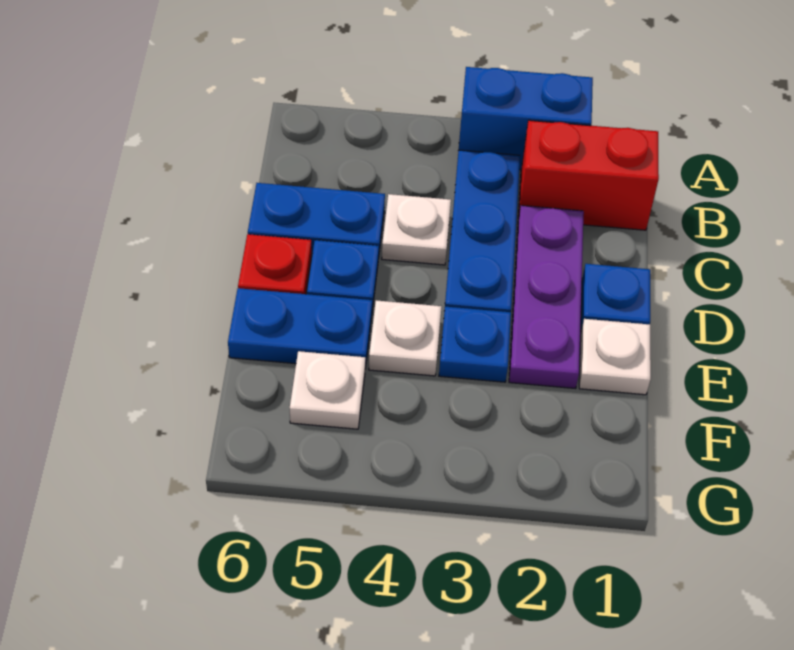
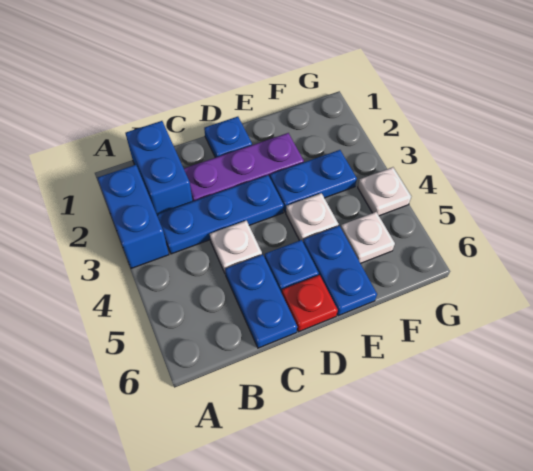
red brick B1:B2 level 1 -> blue brick B1:B2 level 1
white plate E1 level 1 -> white plate G4 level 1
blue plate E3 level 1 -> blue plate E3:F3 level 1

